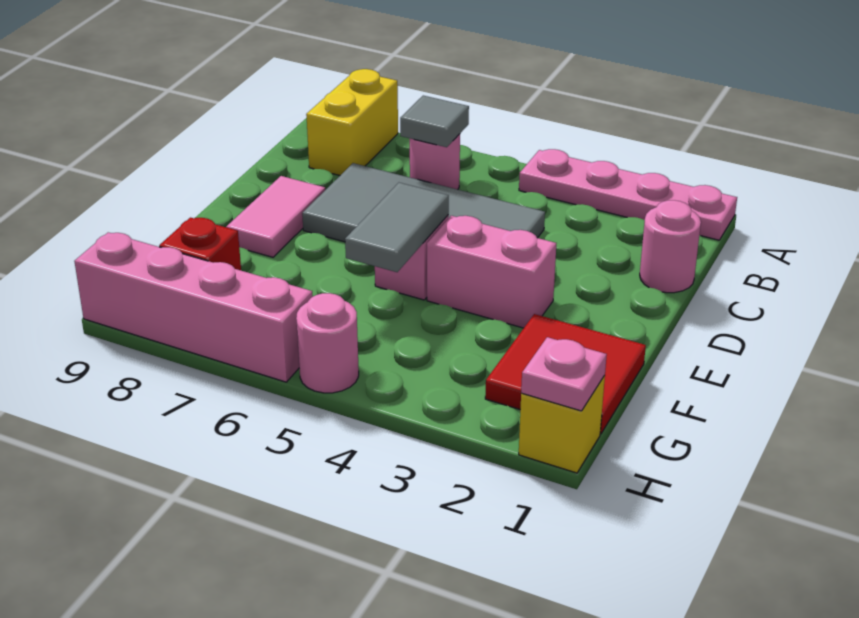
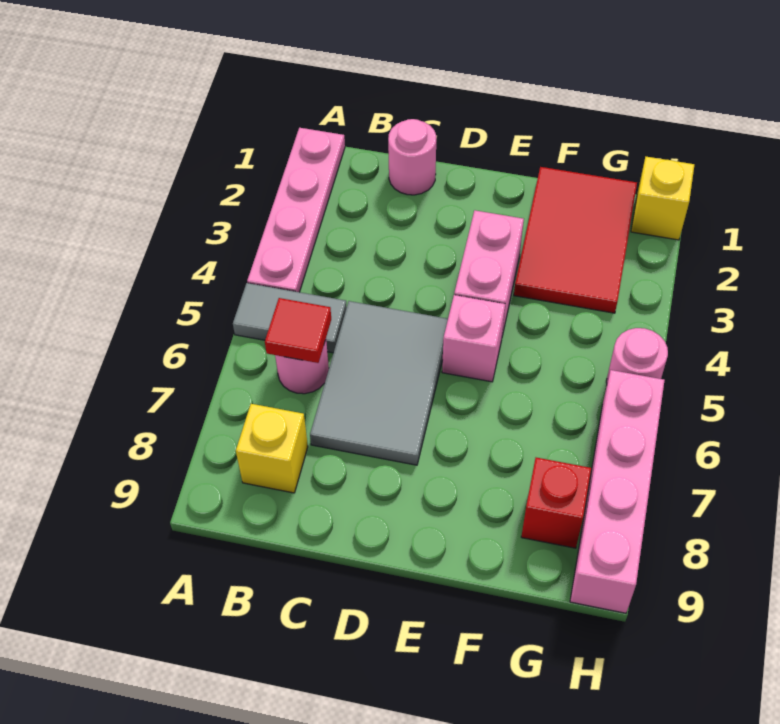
yellow brick A8:B8 level 1 -> yellow brick B8 level 1
grey tile B6 level 2 -> red tile B6 level 2
grey tile C4:D7 level 1 -> grey tile C5:D7 level 1
pink tile D8:E8 level 1 -> none
grey tile E5:F5 level 2 -> grey tile A5:B5 level 1
red tile F1:G2 level 1 -> red tile F1:G3 level 1
pink plate H1 level 2 -> none

